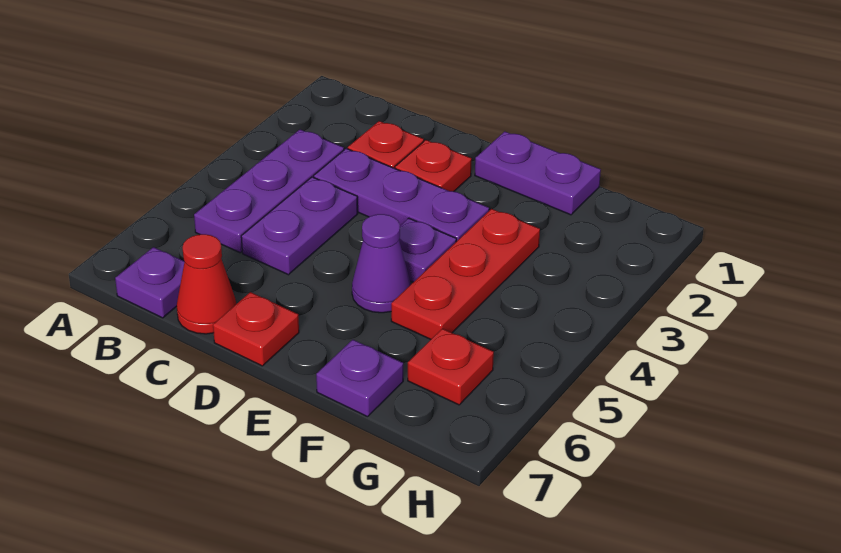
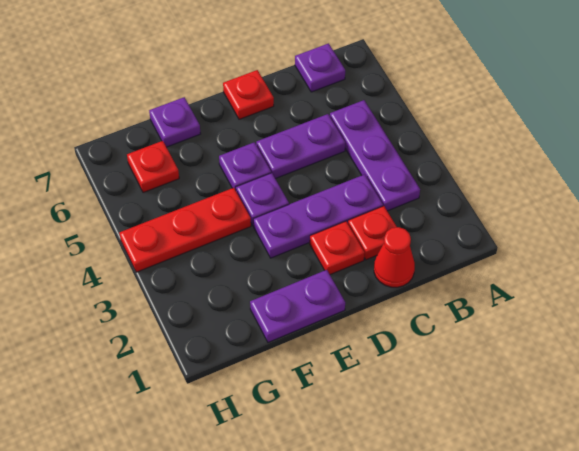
purple plate C4:C5 level 1 -> purple plate C5:D5 level 1
red cone C7 level 1 -> red cone C1 level 1
purple cone E5 level 1 -> purple plate E5 level 1
red plate F3:F5 level 1 -> red plate F4:H4 level 1

